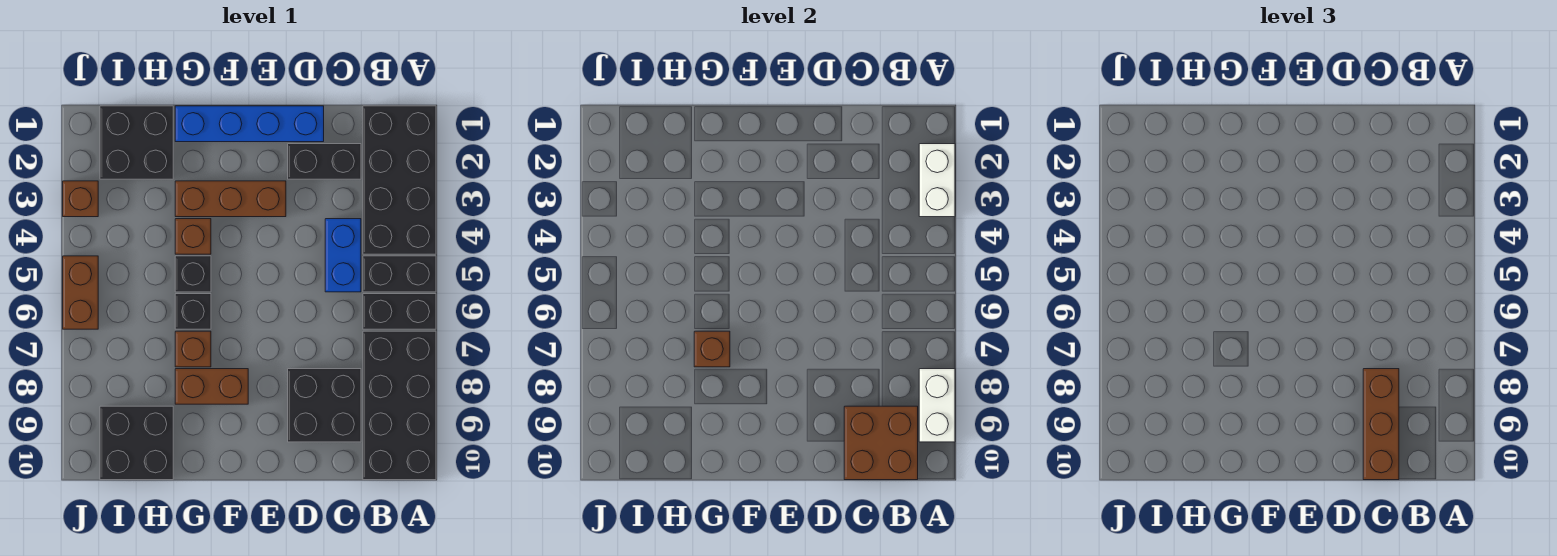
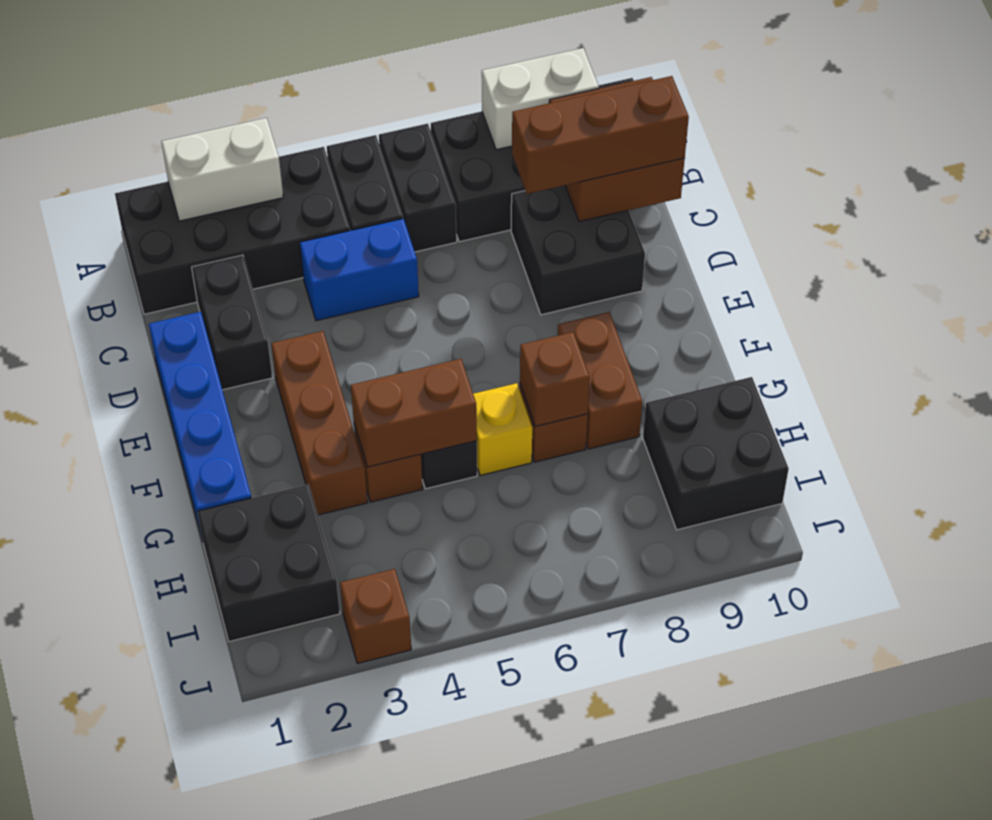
black brick G6 level 1 -> yellow brick G6 level 1
brown brick J5:J6 level 1 -> brown brick G4:G5 level 2

